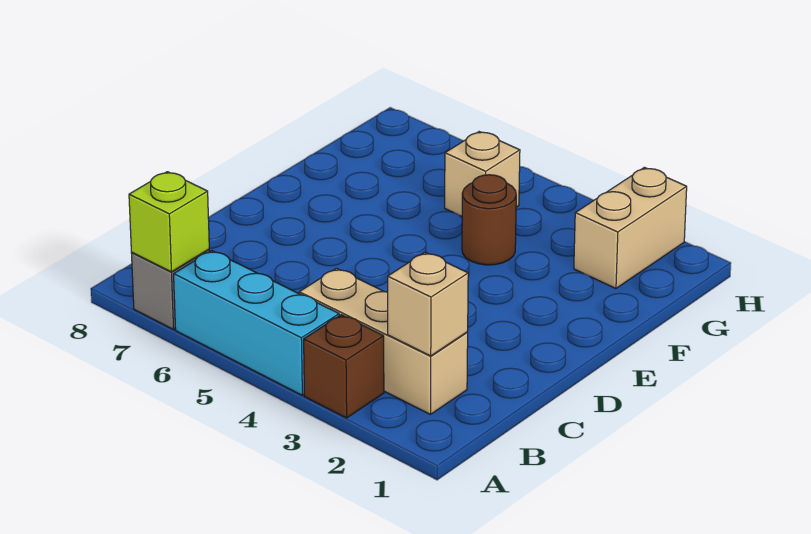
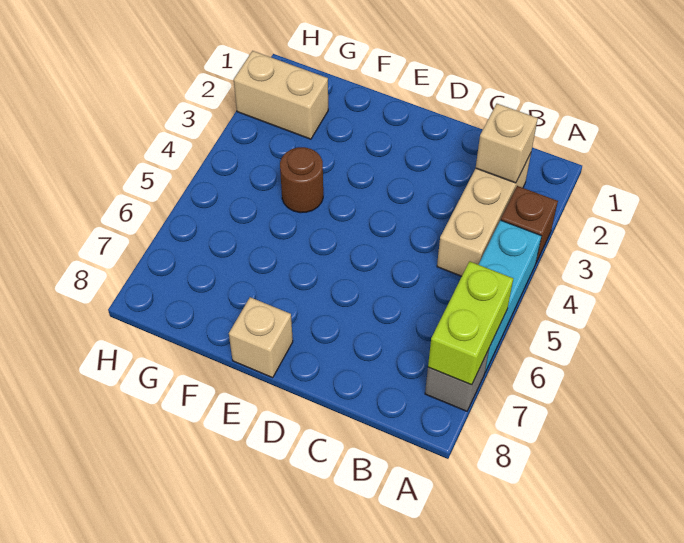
lime brick A7 level 2 -> lime brick A6:A7 level 2
tan brick G5 level 1 -> tan brick E8 level 1

